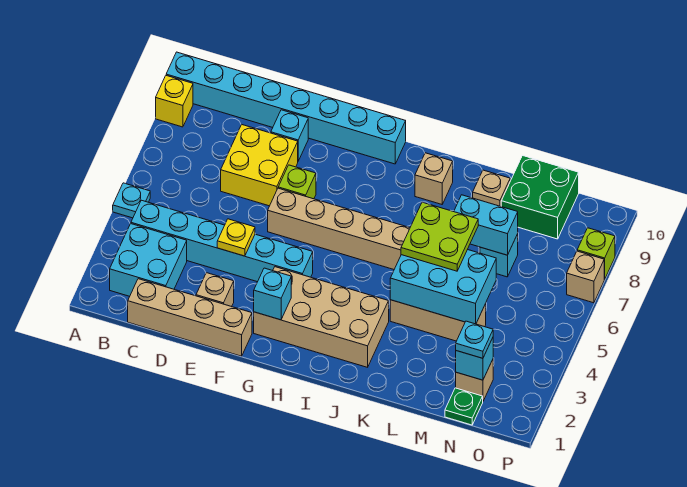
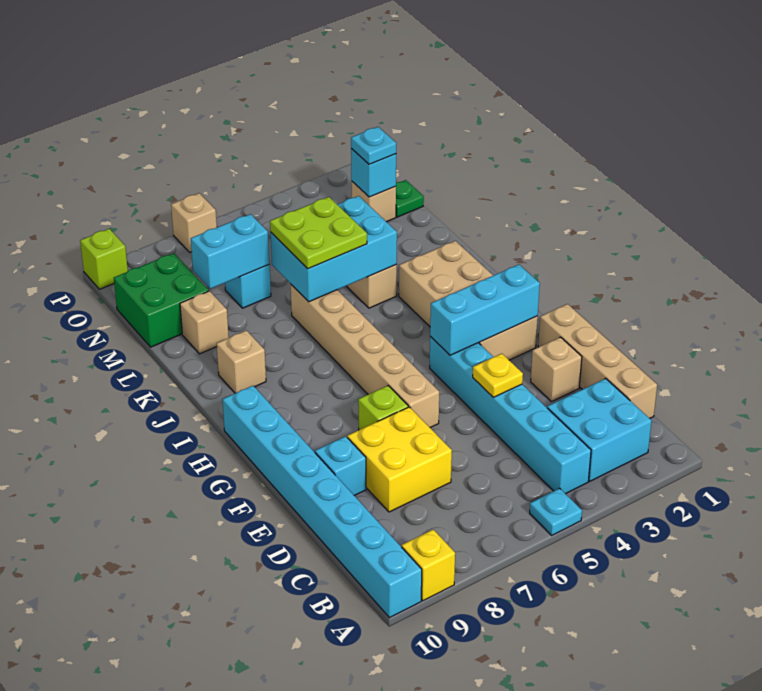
cyan brick G2 level 2 -> cyan brick G2:G4 level 2
cyan brick K4:M5 level 2 -> cyan brick K4:L6 level 2
cyan brick L7:M7 level 2 -> cyan brick M7:M8 level 2
lime brick P8 level 1 -> lime brick P10 level 1

